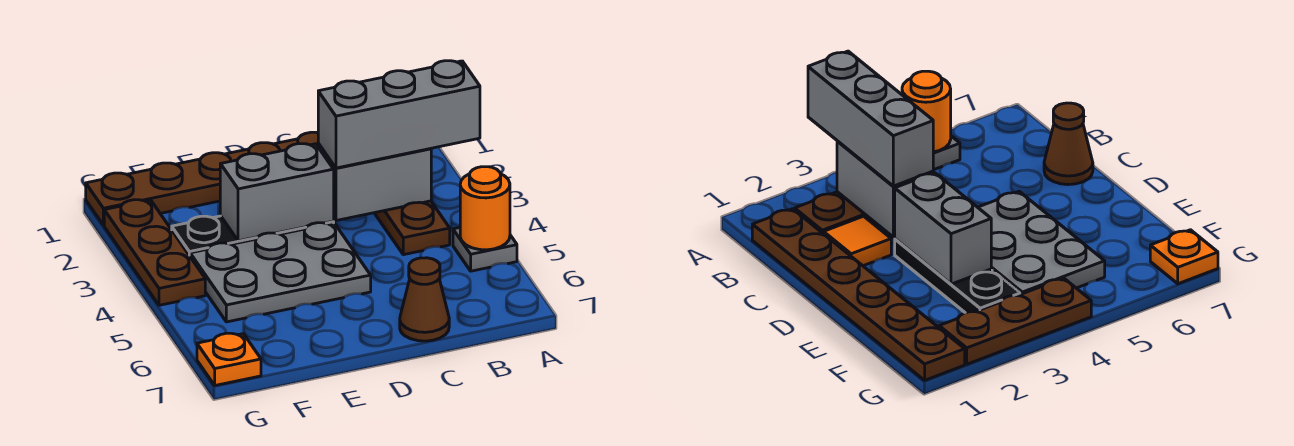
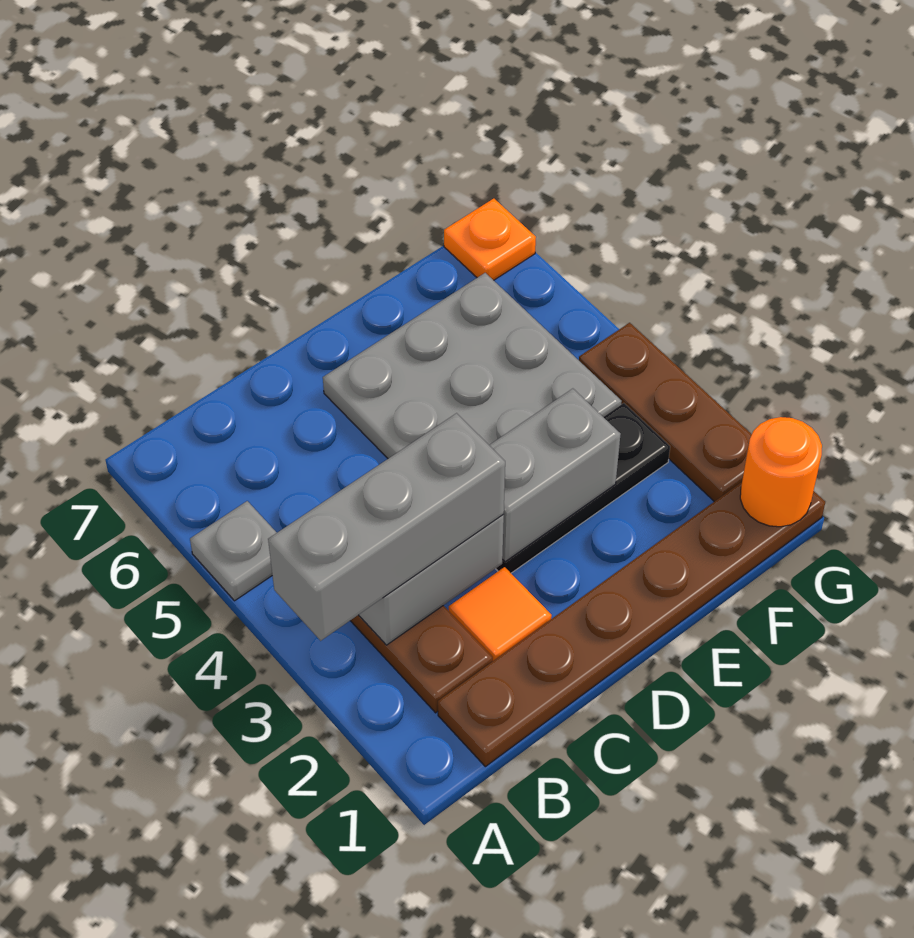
orange round brick A5 level 2 -> orange round brick G1 level 2
brown cone C7 level 1 -> none
grey plate D4:F5 level 1 -> grey plate D4:F6 level 1

